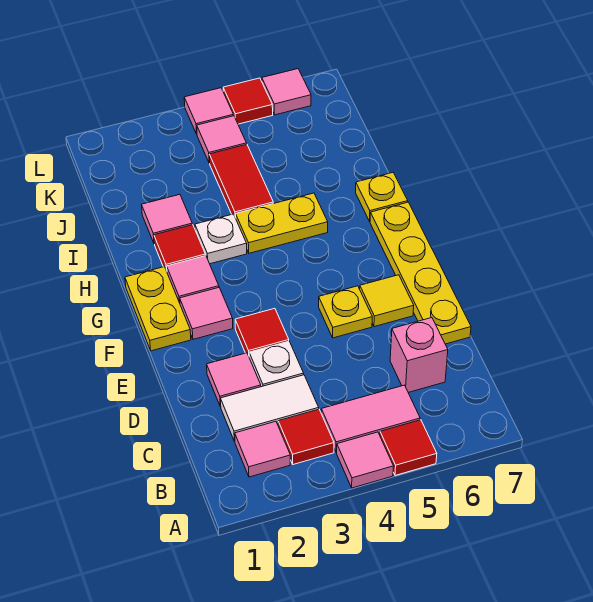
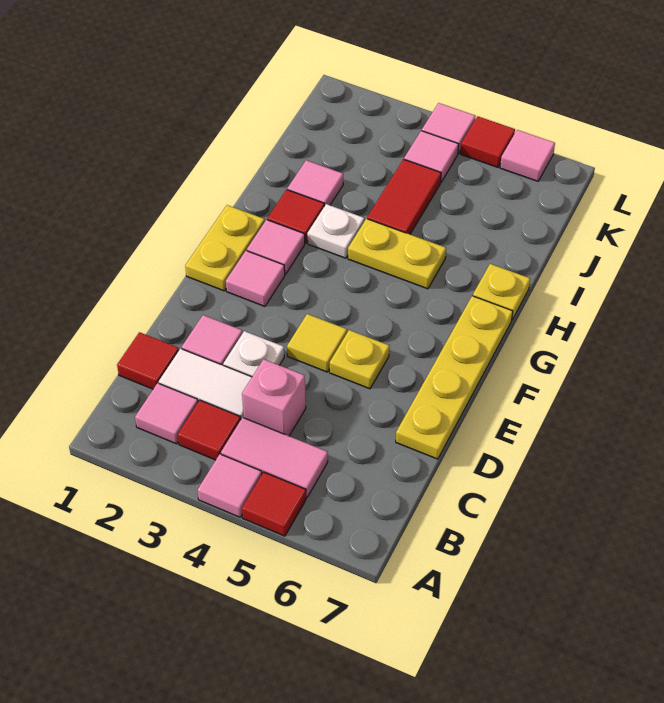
pink brick C6 level 1 -> pink brick C4 level 1
red tile E3 level 1 -> red tile C1 level 1
yellow tile E6 level 1 -> yellow tile E4 level 1

